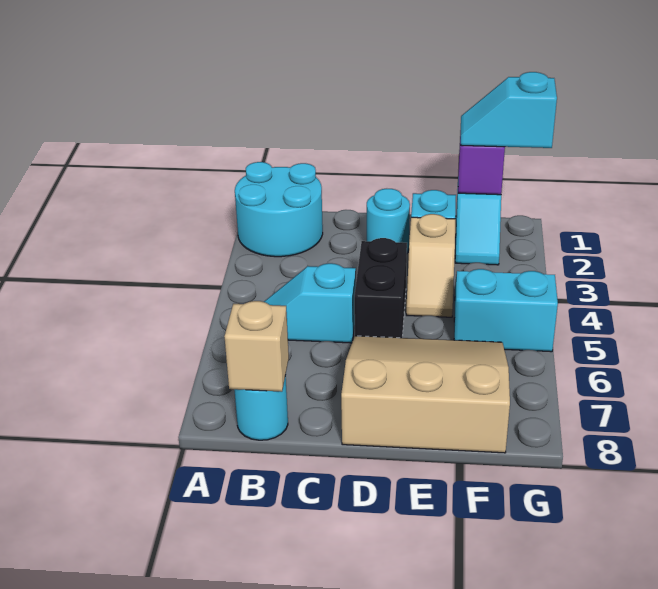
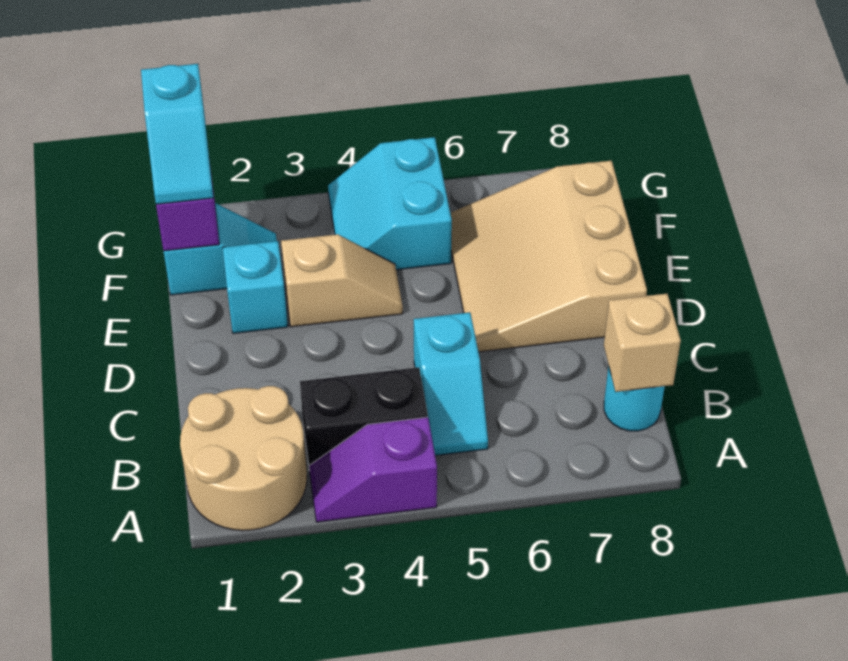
cyan round brick A1:B2 level 1 -> tan round brick A1:B2 level 1
none -> purple slope A3:A4 level 1 top 4
cyan round brick D2 level 1 -> none
black brick D4:D5 level 1 -> black brick B3:B4 level 1

